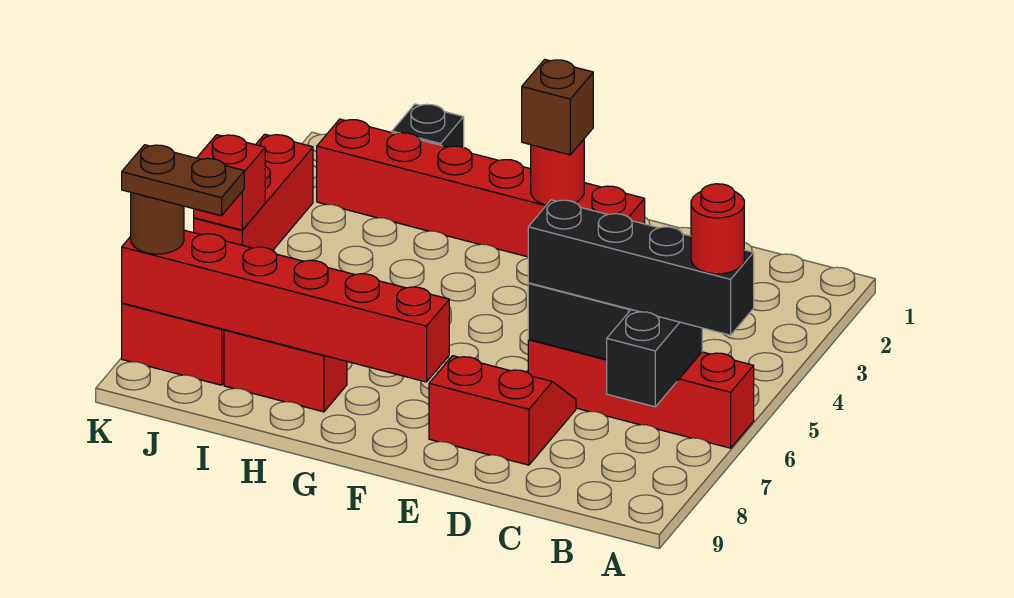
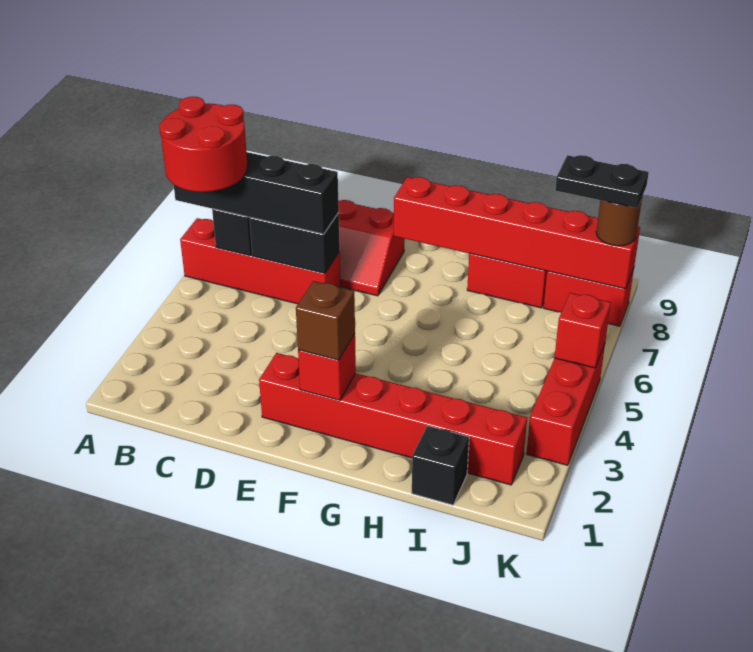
red round brick A6 level 4 -> red round brick A5:B6 level 4
red round brick F2 level 2 -> red brick F2 level 2
brown plate J8:K8 level 4 -> black plate J8:K8 level 4

